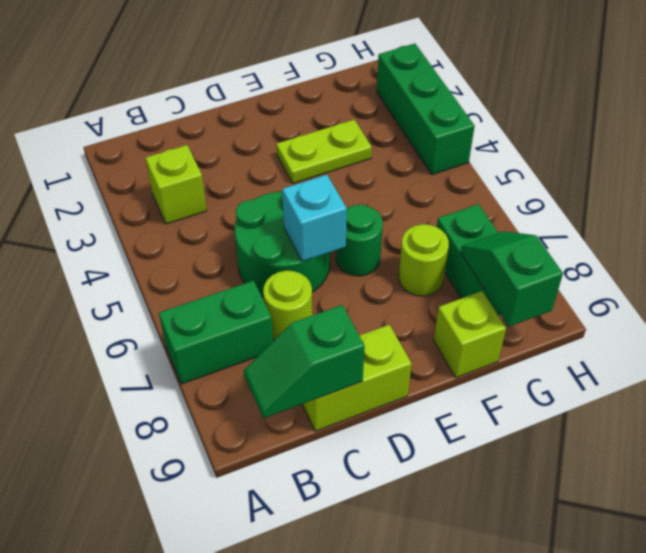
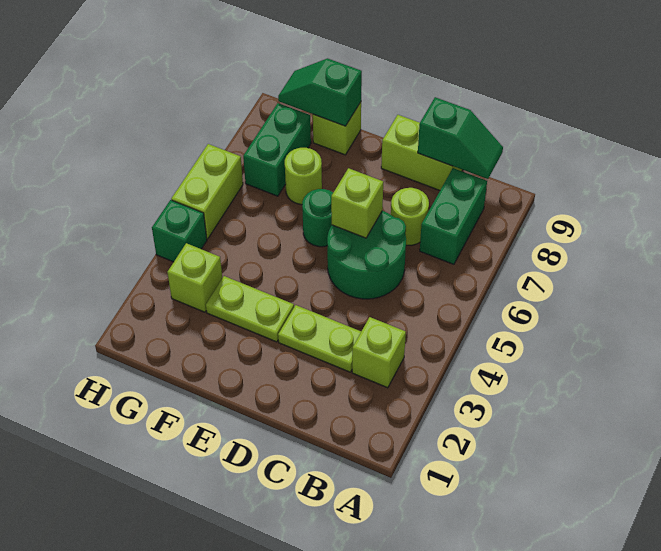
green brick A7:B7 level 1 -> green brick B7:B8 level 1
none -> lime plate C3:D3 level 1
cyan brick D6 level 2 -> lime brick D6 level 2
none -> lime brick G3 level 1
green slope G8:G9 level 2 top 9 -> green slope F9:G9 level 2 top F
green brick H2:H4 level 1 -> green brick H4 level 1
none -> lime brick H5:H6 level 1

